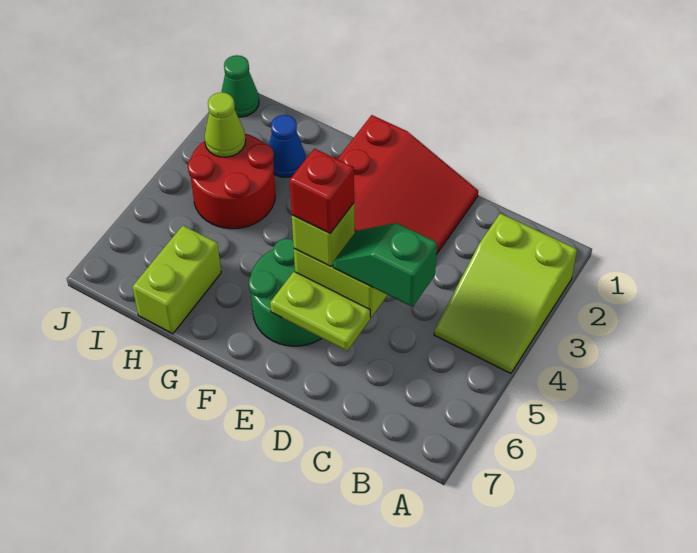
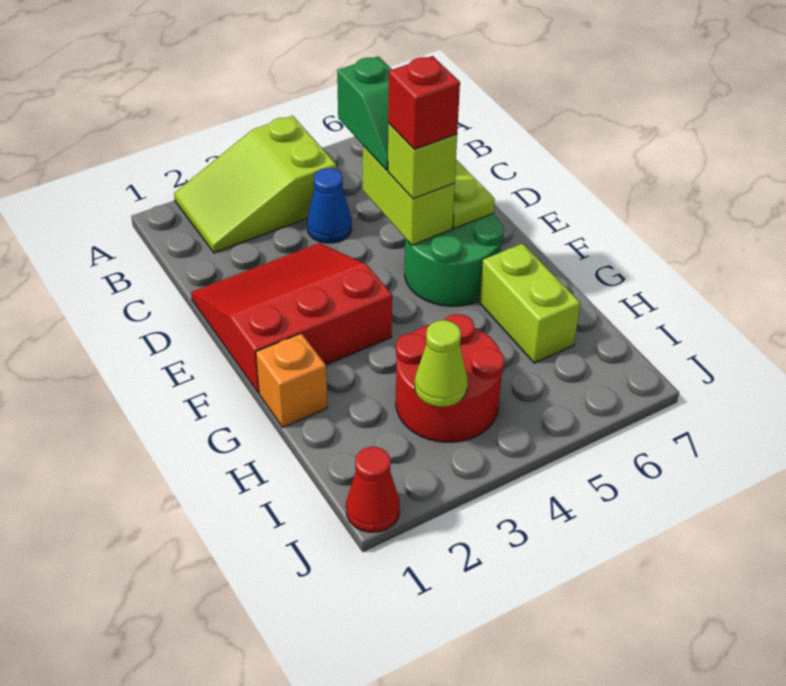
lime slope A2:B4 level 1 top 2 -> lime slope A2:B4 level 1 top 4
none -> orange brick G1 level 1
blue cone H2 level 1 -> blue cone C4 level 1
lime brick H6:H7 level 1 -> lime brick G6:H6 level 1
green cone J1 level 1 -> red cone J1 level 1

